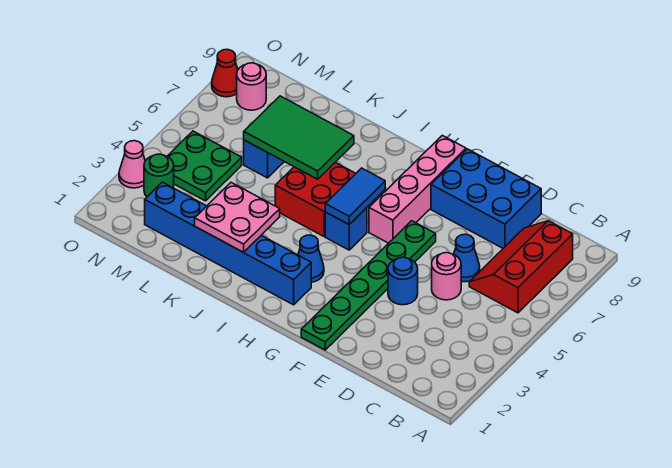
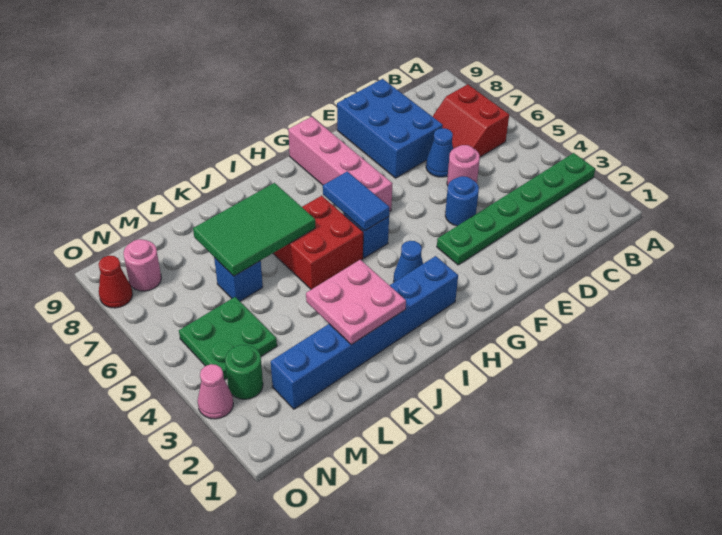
red slope B6:C8 level 1 top B -> red slope B6:C7 level 1 top B
blue brick D8:F9 level 1 -> blue brick D7:E9 level 1
green plate F1:F6 level 1 -> green plate A3:F3 level 1

